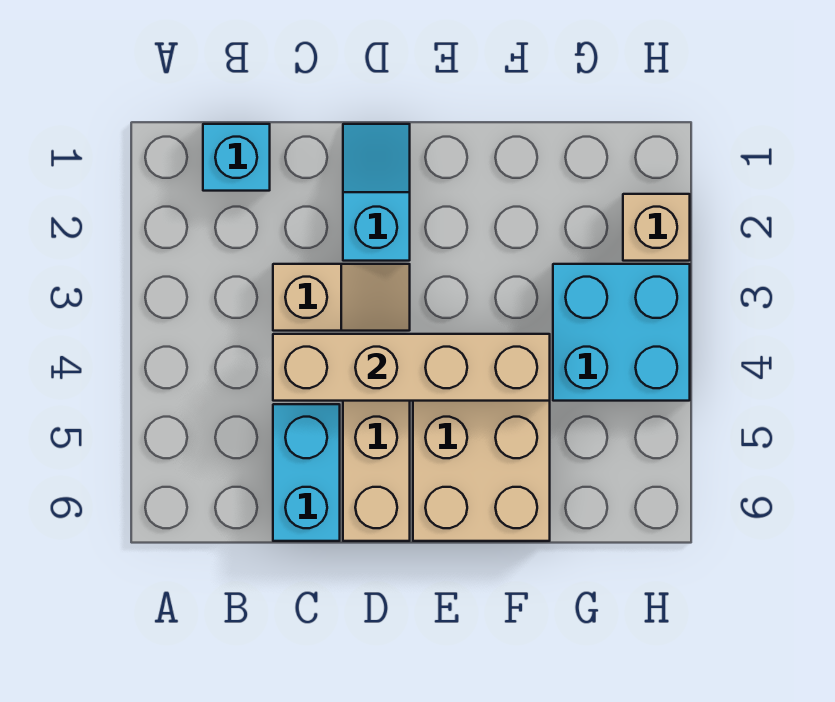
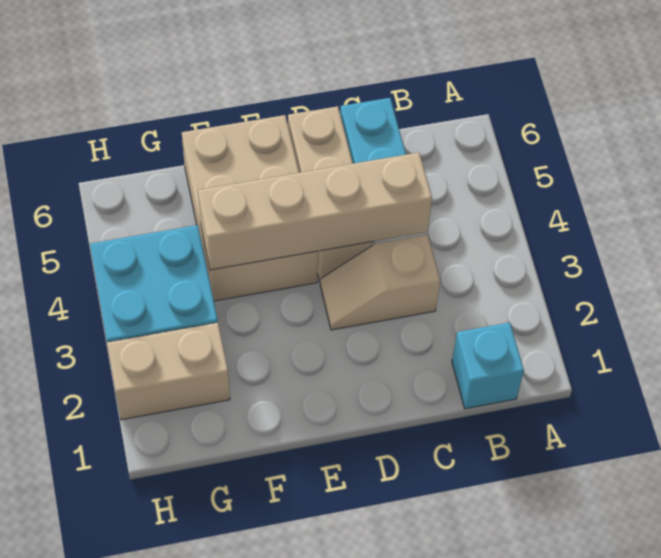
cyan slope D1:D2 level 1 top 2 -> none
tan brick H2 level 1 -> tan brick G2:H2 level 1

